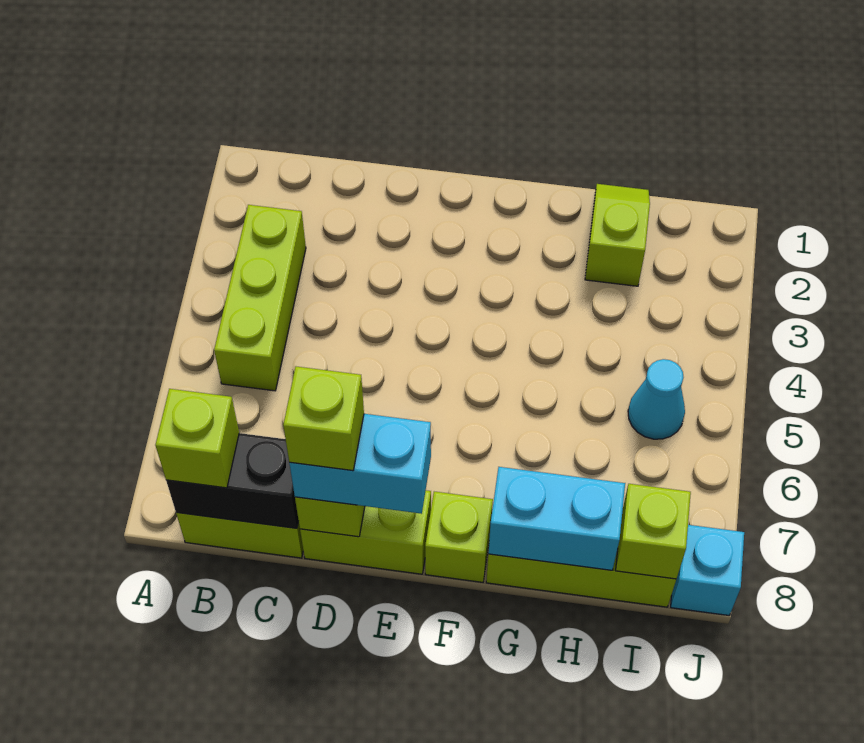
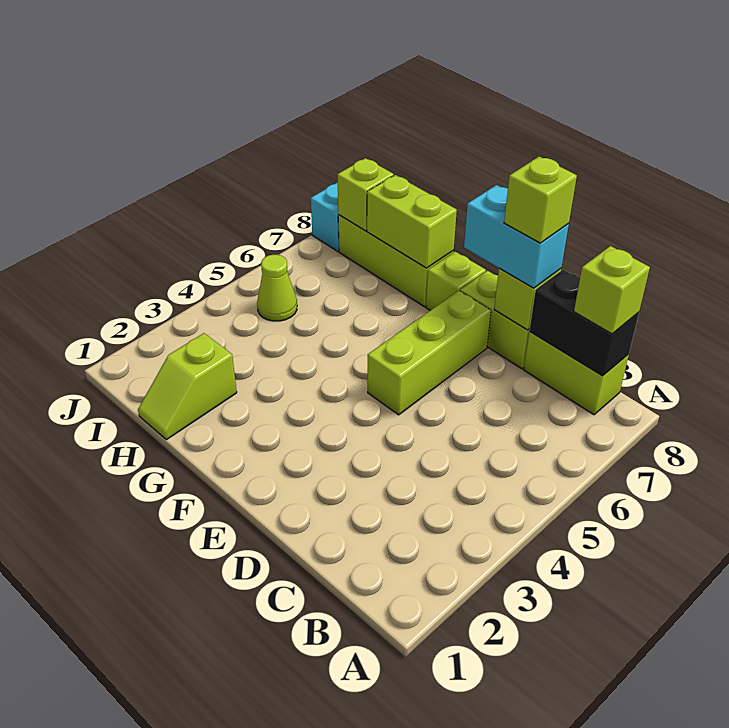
lime brick B3:B5 level 1 -> lime brick E5:E7 level 1
cyan brick G8:H8 level 2 -> lime brick G8:H8 level 2
cyan cone I5 level 1 -> lime cone I5 level 1

